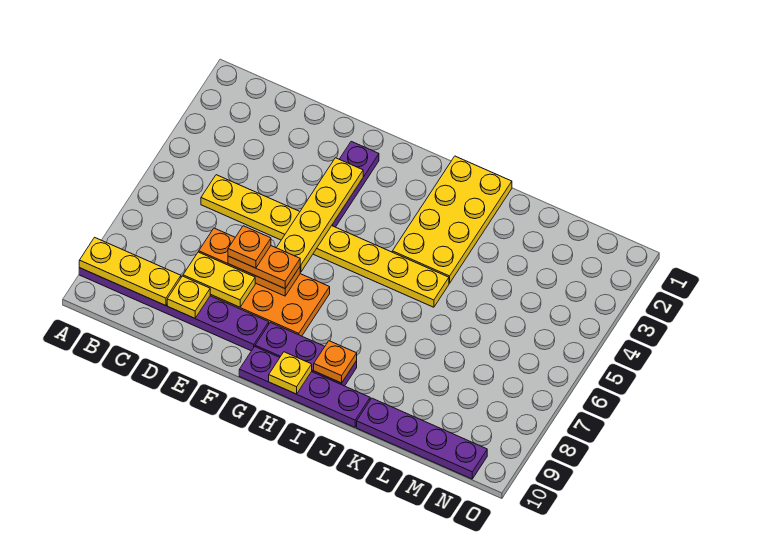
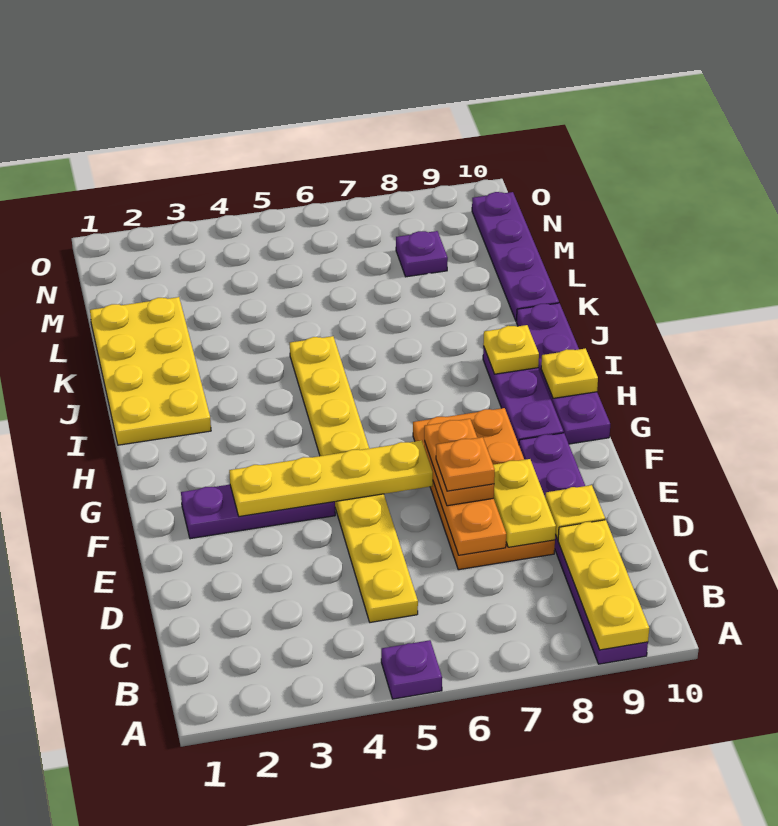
none -> purple plate A5 level 1
yellow plate I1:J4 level 1 -> yellow plate I1:L2 level 1
orange plate I9 level 2 -> yellow plate I9 level 2
none -> purple plate M8 level 1

